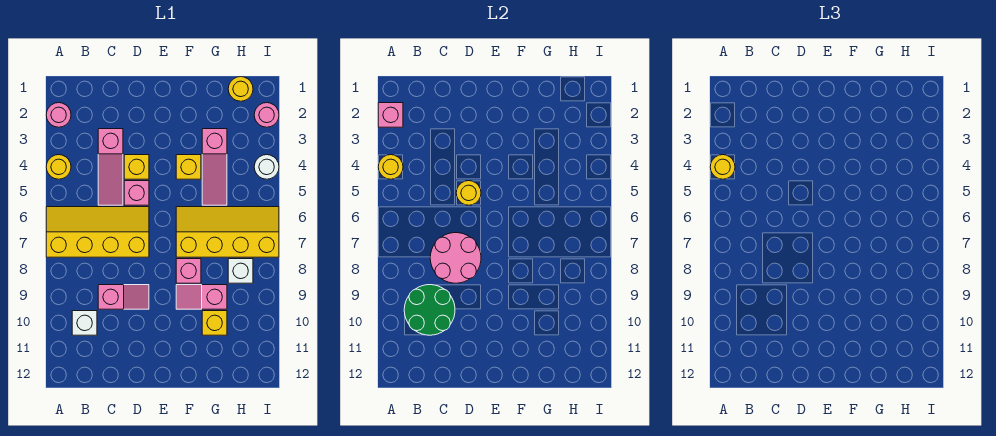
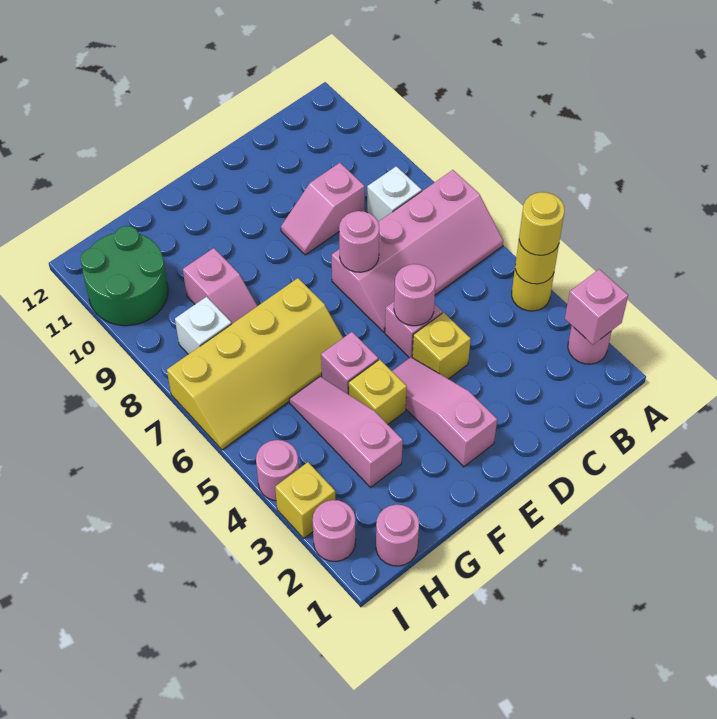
yellow slope A6:D7 level 1 top 7 -> pink slope A6:D7 level 1 top 7
green round brick B9:C10 level 2 -> green round brick H10:I11 level 1
white brick B10 level 1 -> white brick B8 level 1
pink slope C3:C5 level 1 top 3 -> pink slope E2:E4 level 1 top 2
pink round brick C7:D8 level 2 -> pink round brick D7 level 2
yellow round brick D5 level 2 -> pink round brick D5 level 2
pink brick F8 level 1 -> pink brick F5 level 1
pink slope F9:G9 level 1 top G -> pink slope G8:G9 level 1 top 9
yellow brick G10 level 1 -> yellow brick I3 level 1
yellow round brick H1 level 1 -> pink round brick H1 level 1
white round brick I4 level 1 -> pink round brick I4 level 1

